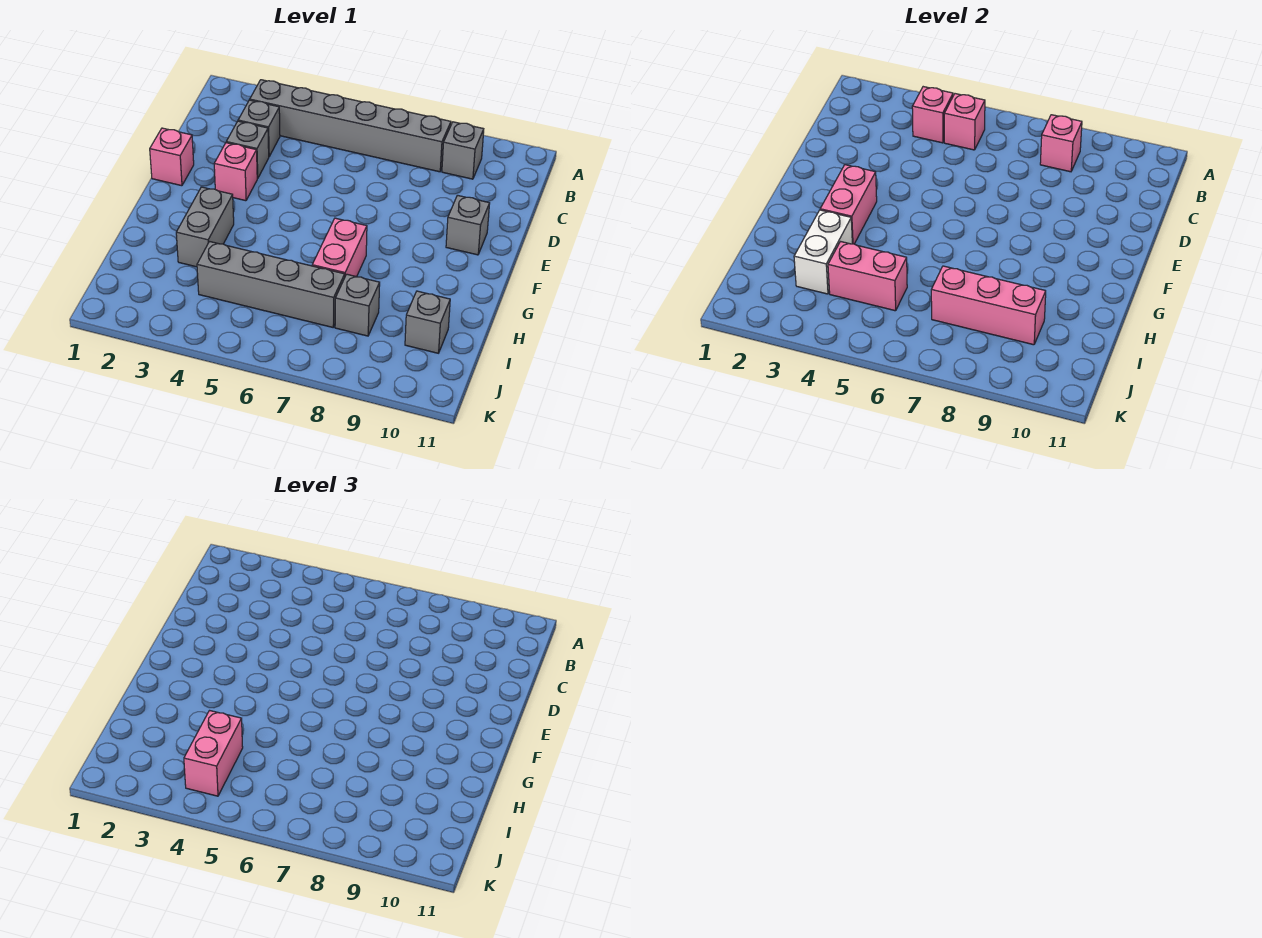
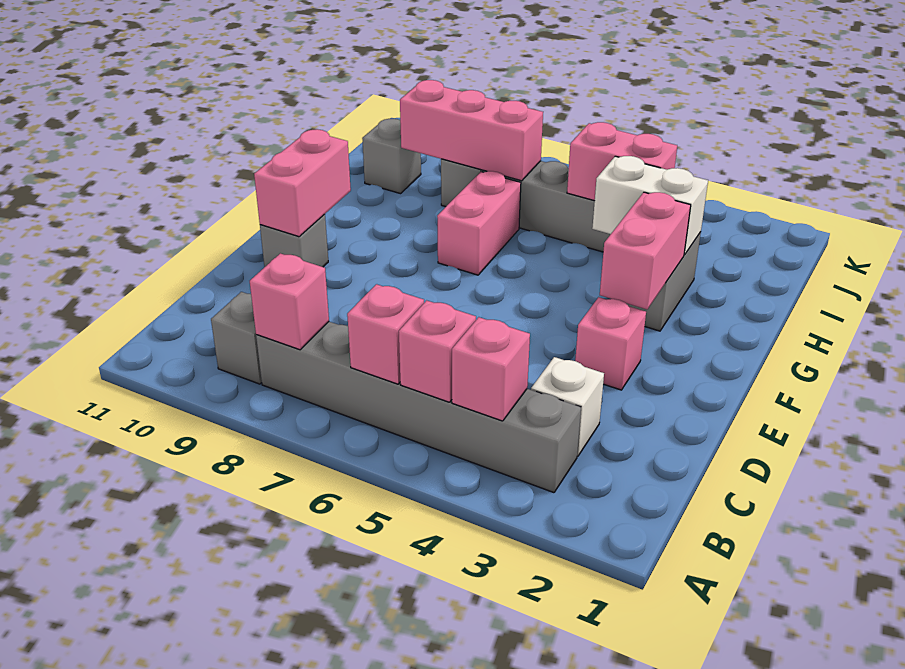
grey brick C3 level 1 -> white brick C3 level 1
grey brick D3 level 1 -> none
pink brick E1 level 1 -> pink brick B6 level 2
white brick H3:I3 level 2 -> white brick H3:H4 level 2
pink brick I4:J4 level 3 -> pink brick E10:F10 level 2

